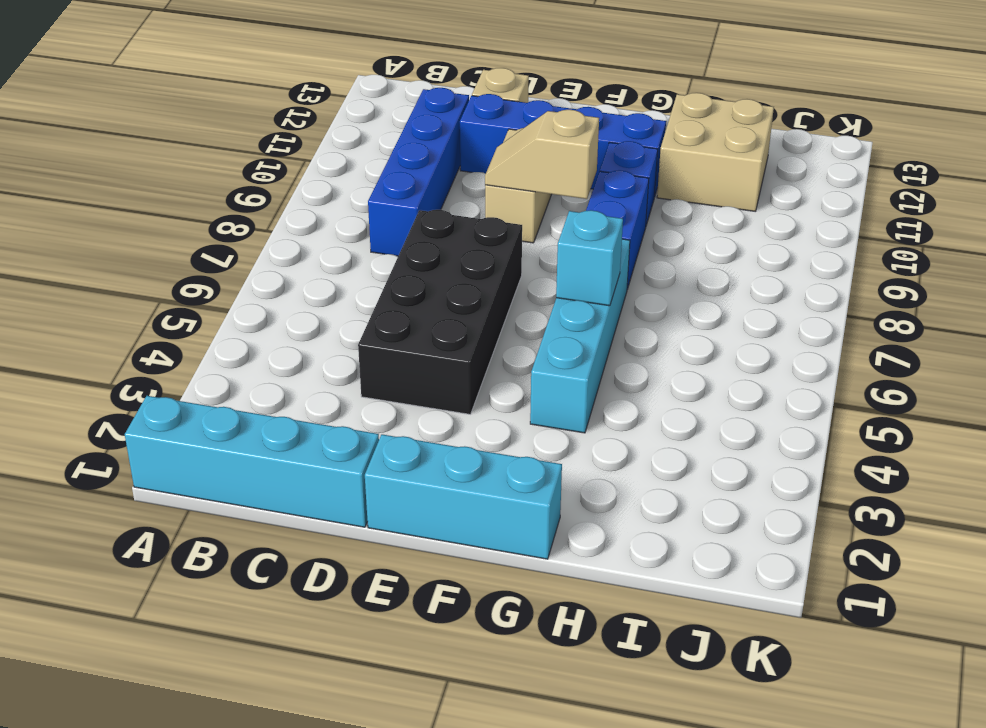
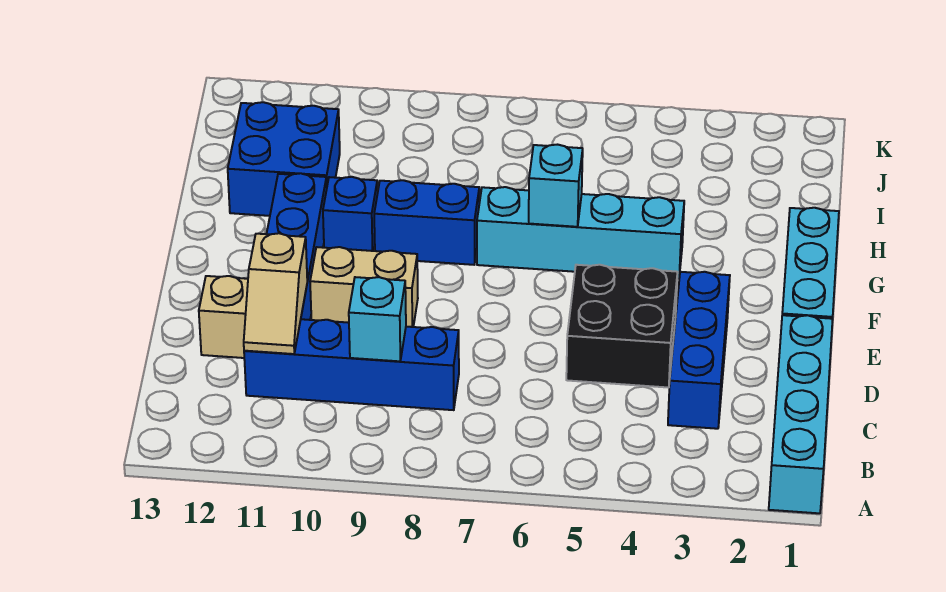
none -> blue brick C3:E3 level 1
none -> cyan brick C9 level 2
black brick D4:E7 level 1 -> black brick D4:E5 level 1
tan slope E9:F9 level 2 top F -> tan slope C11:D11 level 2 top D
tan brick H11:I12 level 1 -> blue brick H11:I12 level 1

